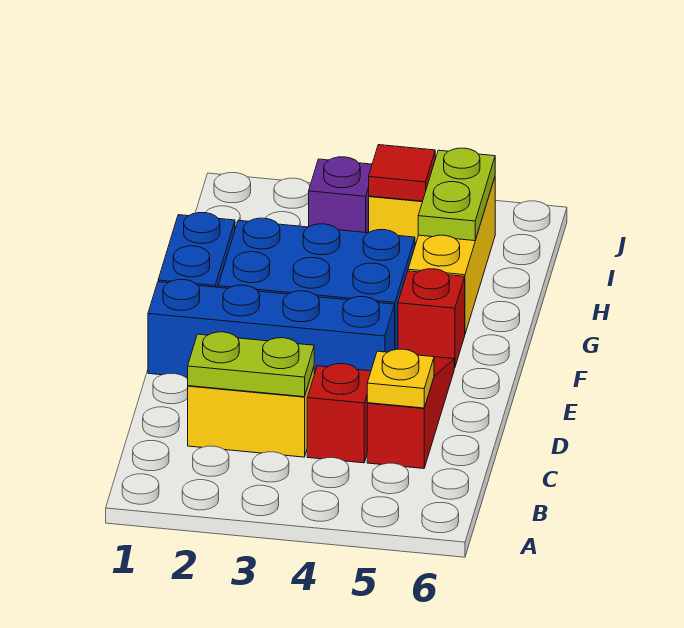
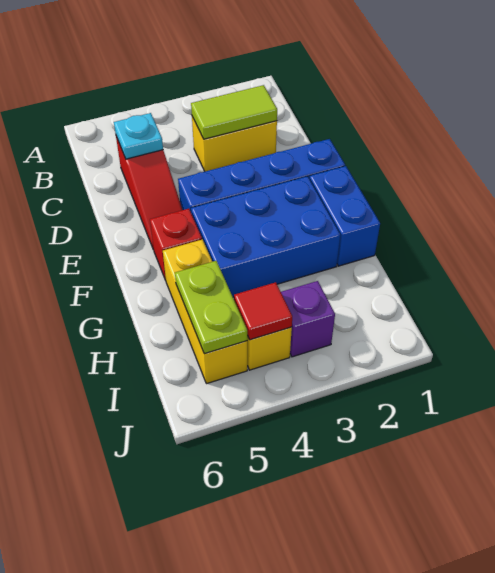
lime plate C2:C3 level 2 -> lime tile C2:C3 level 2
red brick C4 level 1 -> none
yellow plate C5 level 2 -> cyan plate C5 level 2

